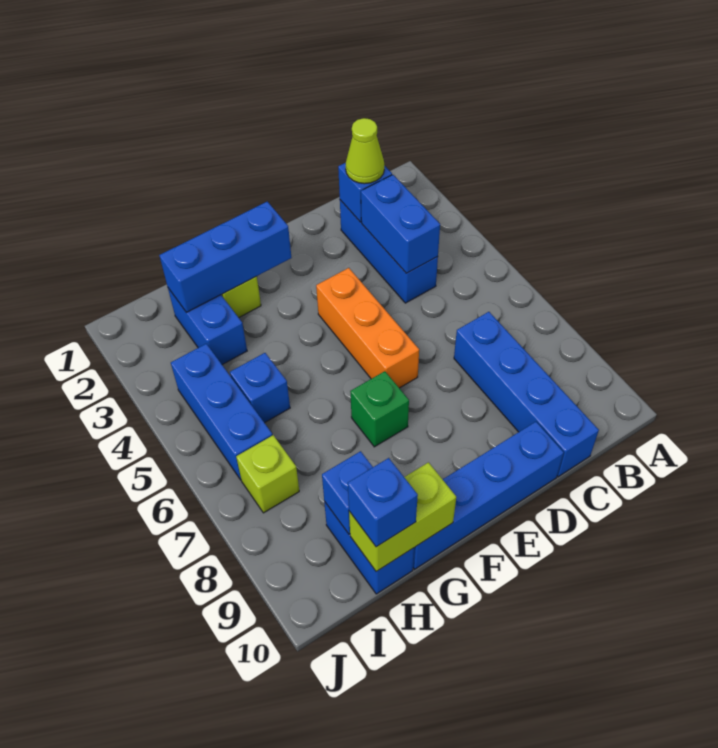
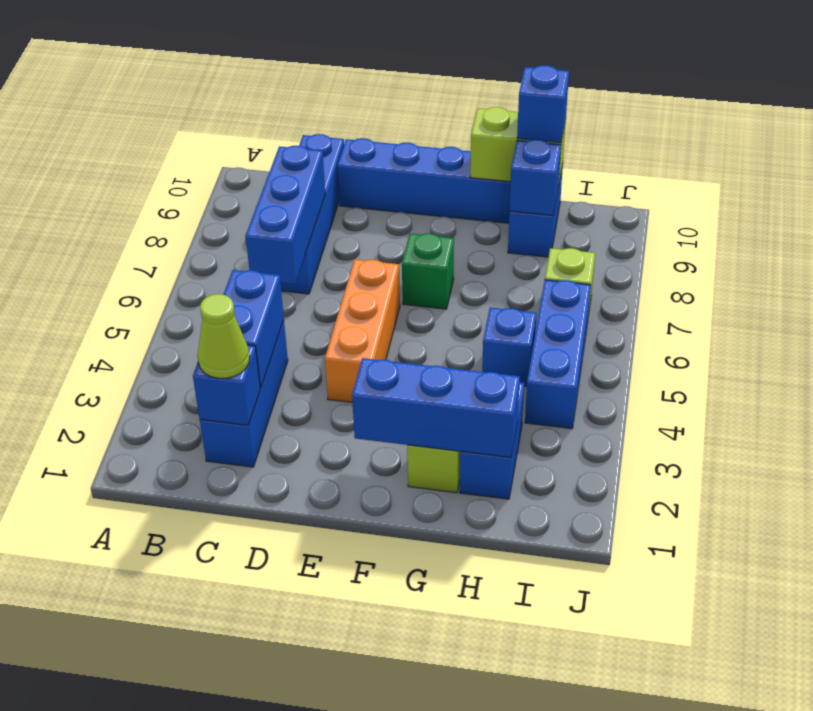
none -> blue brick C6:C8 level 2

